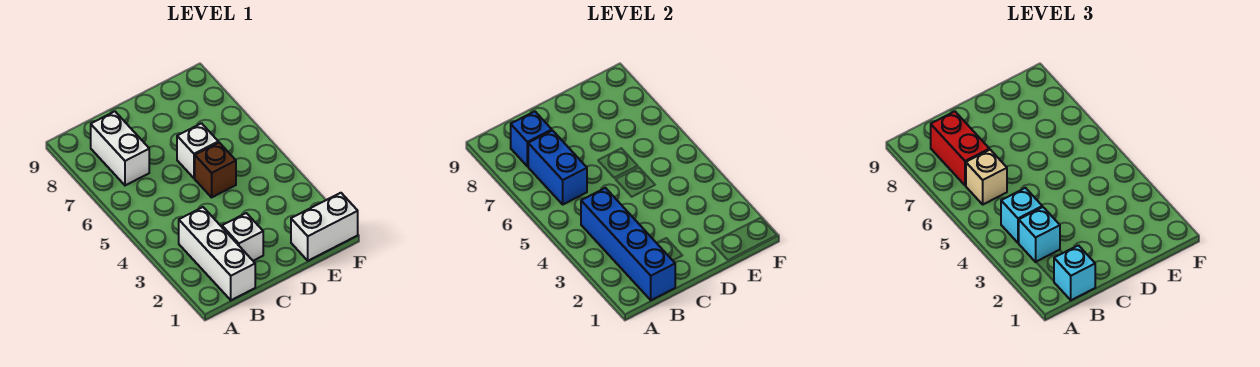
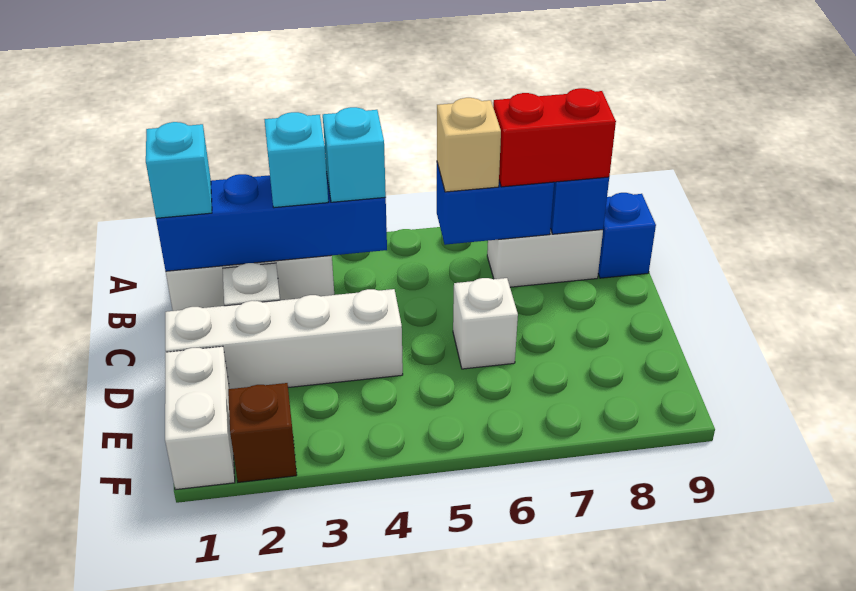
none -> blue brick B9 level 1
none -> white brick D1:D4 level 1
brown brick D5 level 1 -> brown brick F2 level 1

